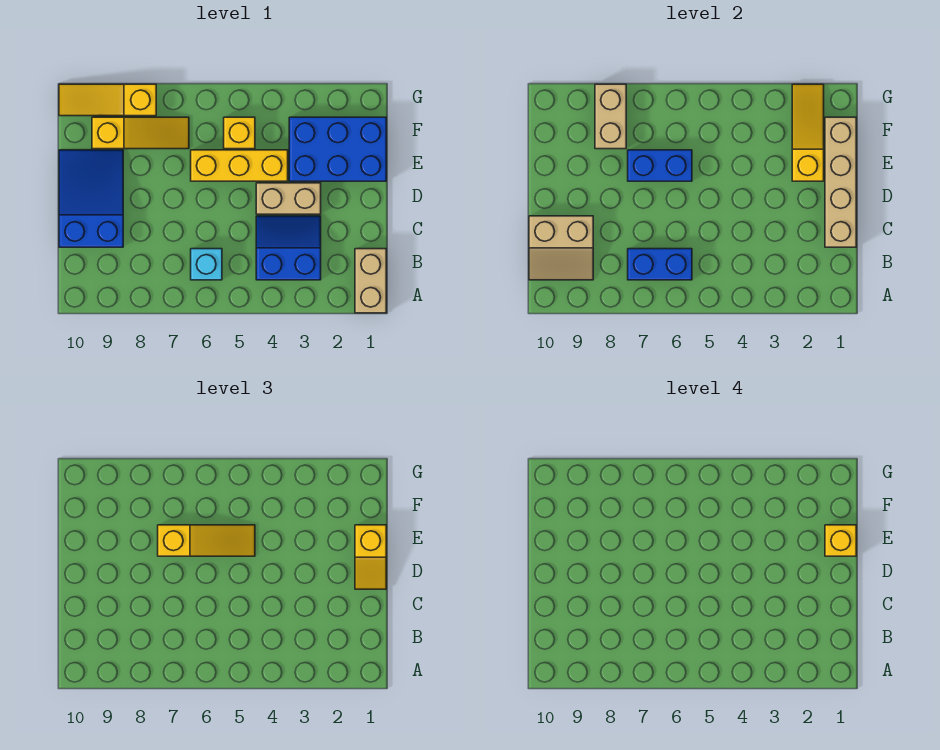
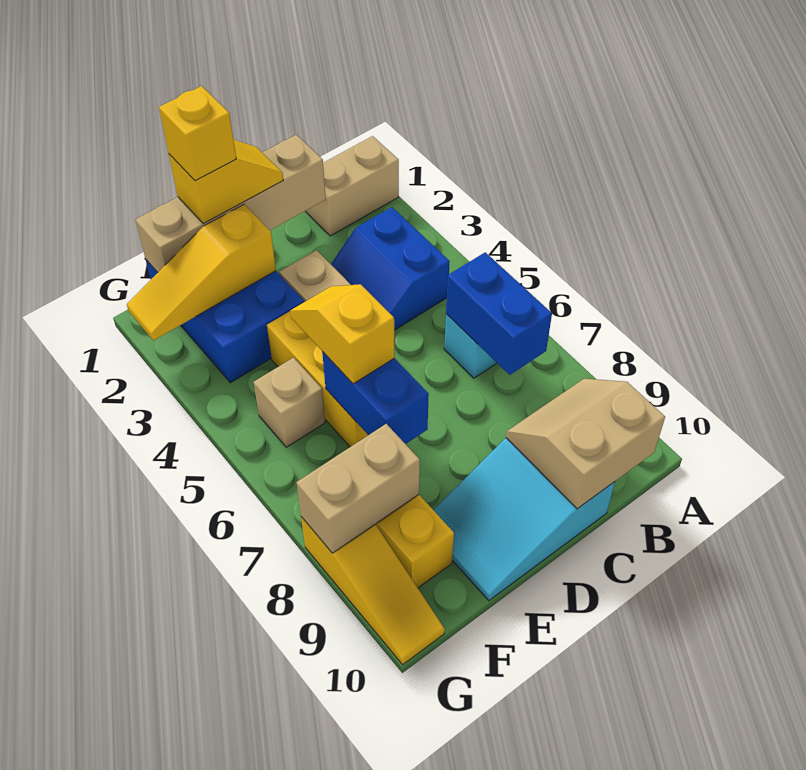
tan slope B9:C10 level 2 top C -> tan slope B9:C10 level 2 top 10
blue slope C9:E10 level 1 top C -> cyan slope C9:E10 level 1 top C
yellow slope E5:E7 level 3 top 7 -> yellow slope E5:E6 level 3 top 6
yellow brick F5 level 1 -> tan brick F5 level 1

